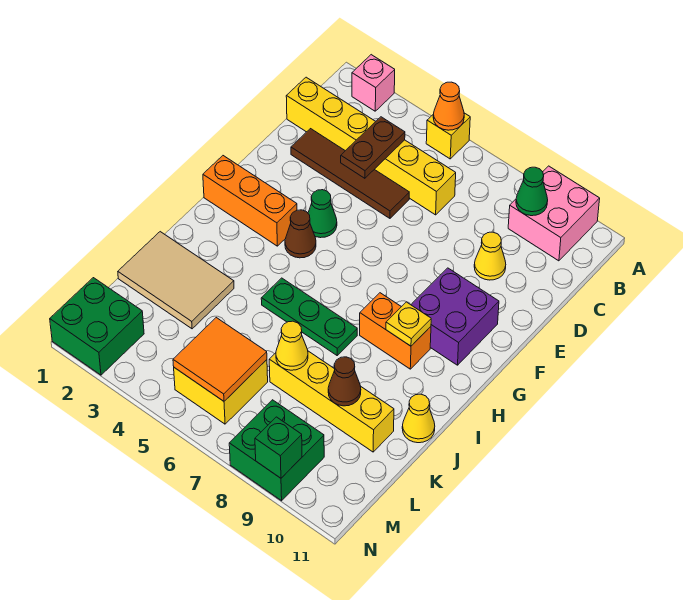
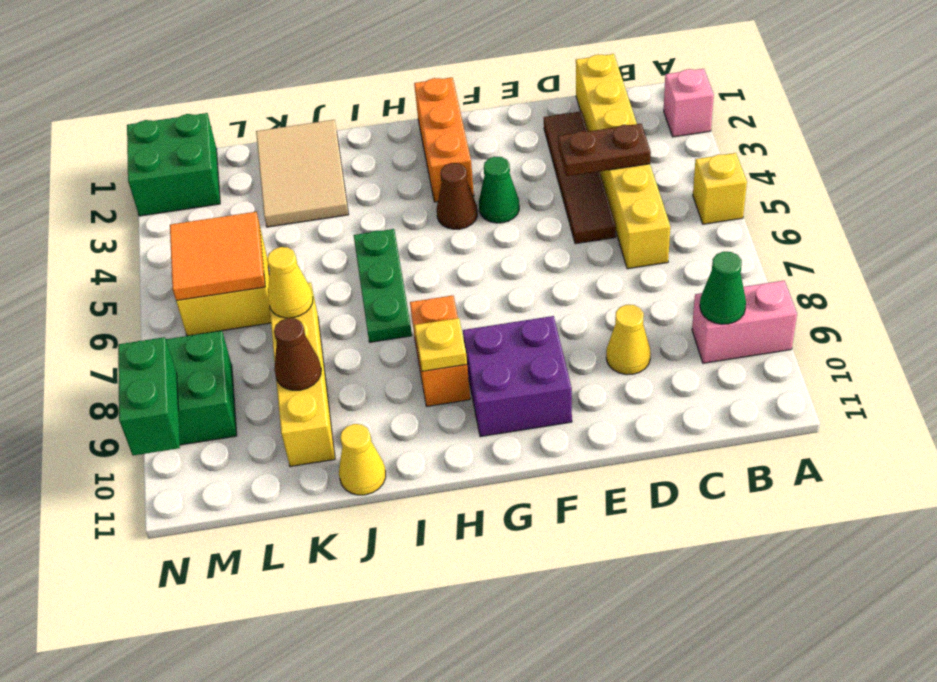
orange cone A5 level 2 -> none
pink brick A9:B10 level 1 -> pink brick A9:B9 level 1
green brick N9 level 2 -> green brick N9:N10 level 2

